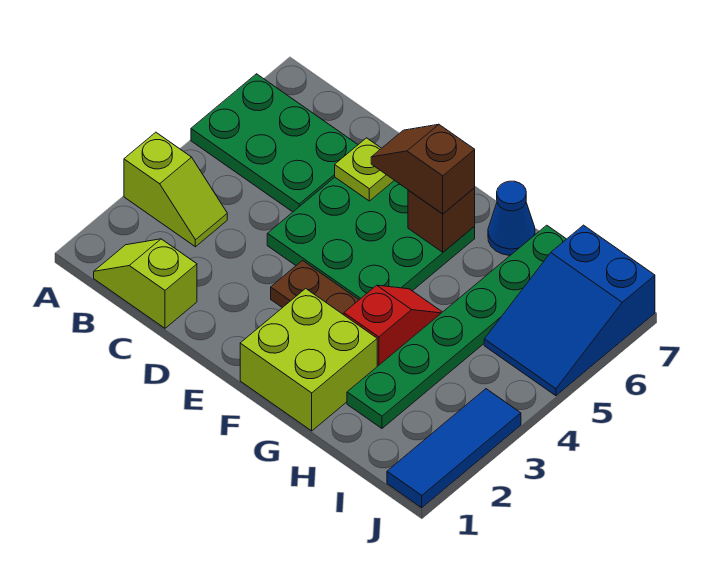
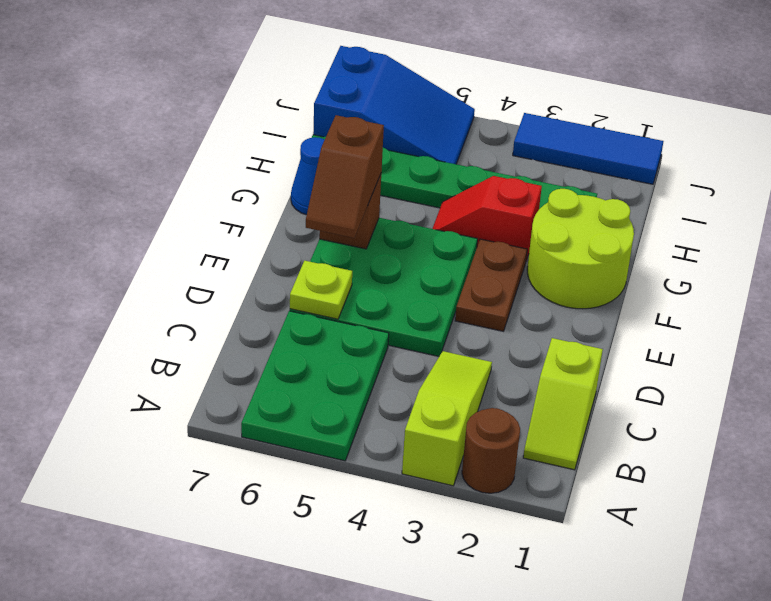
none -> brown round brick A2 level 1
lime slope A3:B3 level 1 top A -> lime slope A3:C3 level 1 top A
lime brick F1:G2 level 1 -> lime round brick F1:G2 level 1

